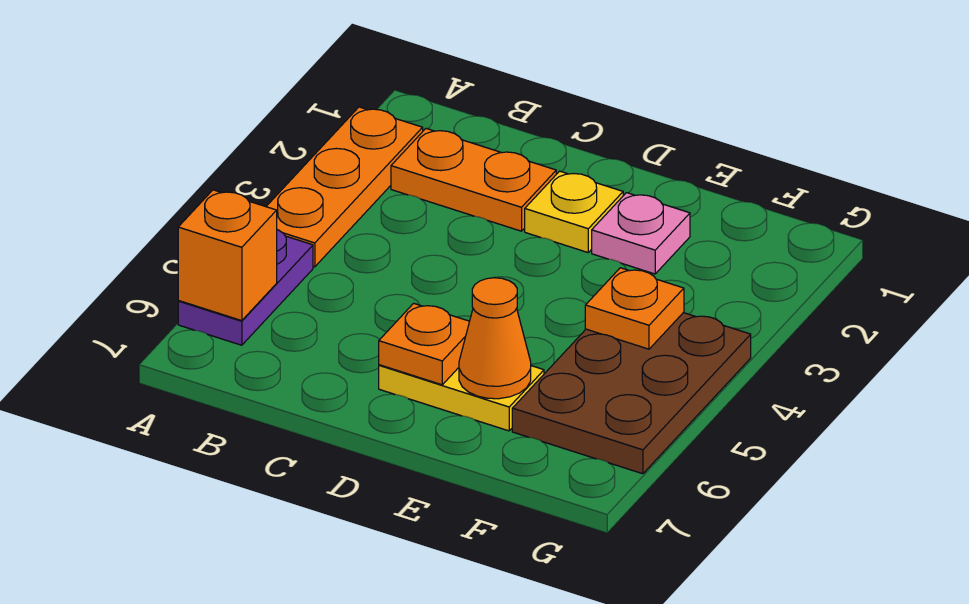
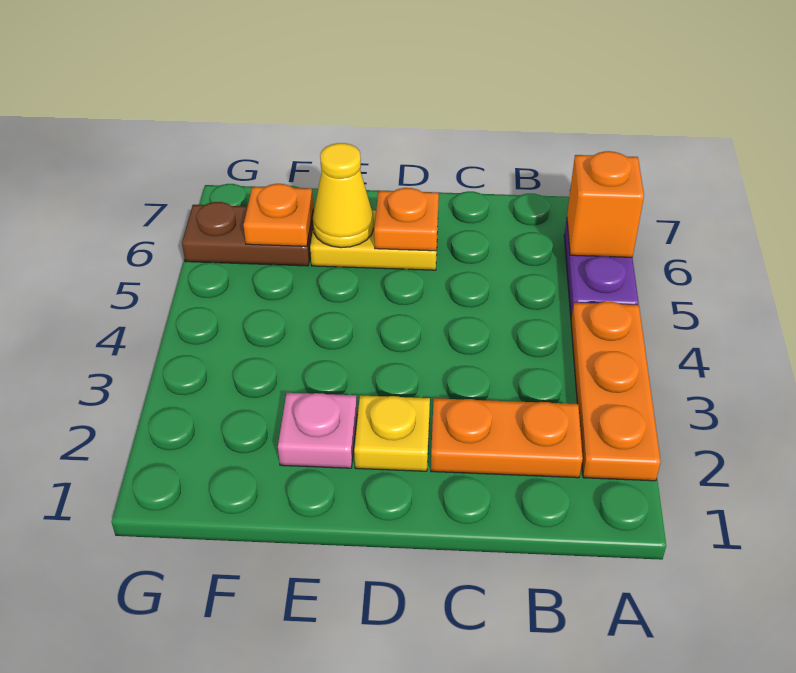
orange cone E6 level 2 -> yellow cone E6 level 2
brown plate F4:G6 level 1 -> brown plate F6:G6 level 1
orange plate F4 level 2 -> orange plate F6 level 2

